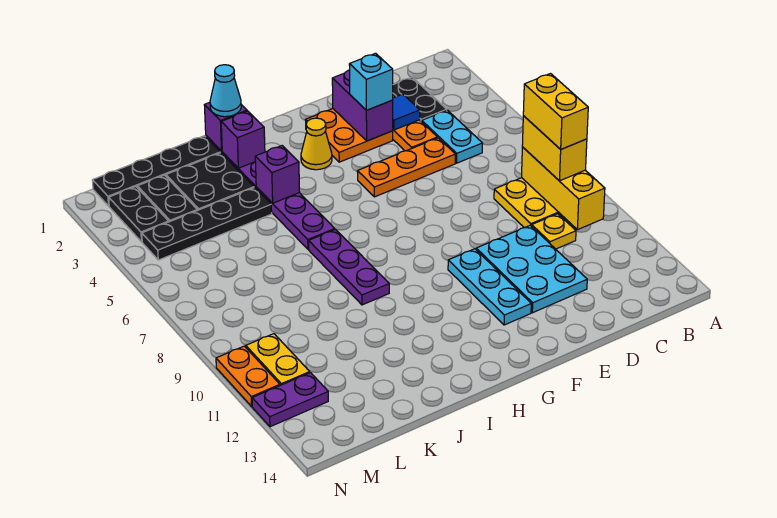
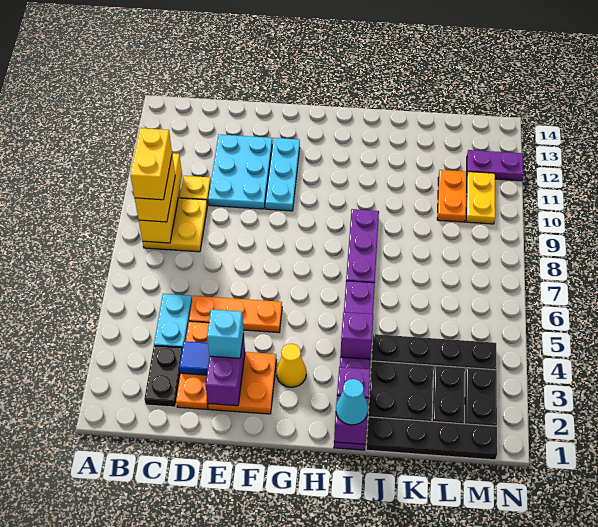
orange plate N10:N11 level 1 -> orange plate L10:L11 level 1

